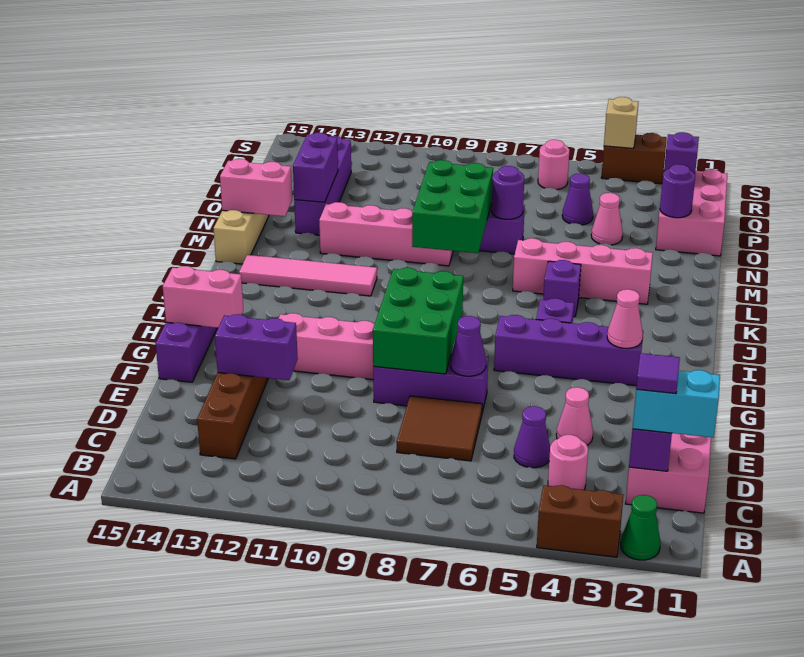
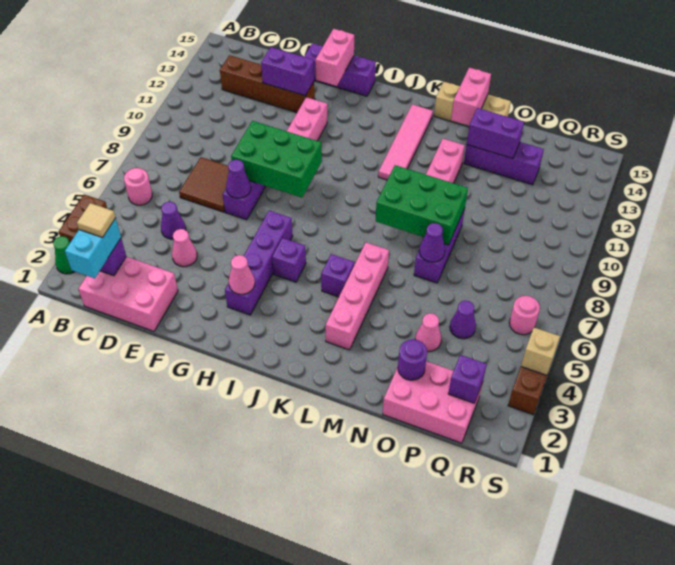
purple tile C2 level 4 -> tan tile C2 level 4
pink round brick C4 level 1 -> pink round brick B6 level 1
purple brick E12:E13 level 2 -> purple brick E13:F13 level 2
purple round brick N7 level 2 -> purple cone N7 level 2
purple brick N13:Q13 level 1 -> purple brick N13:P13 level 1

